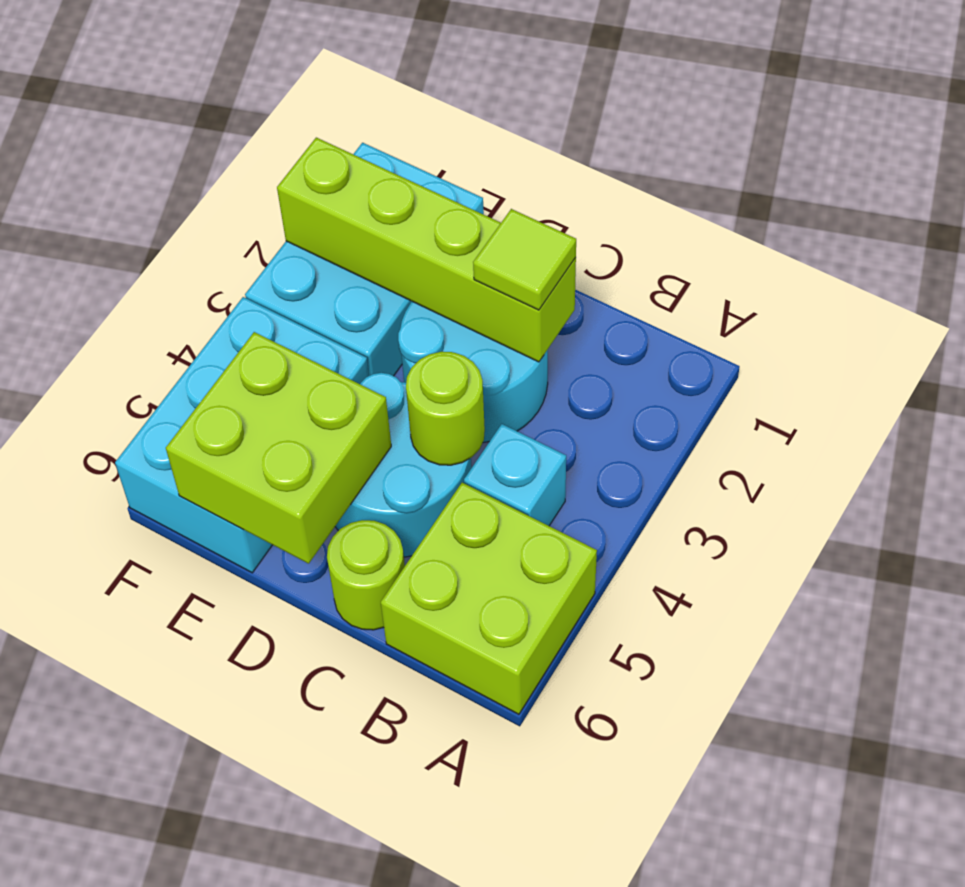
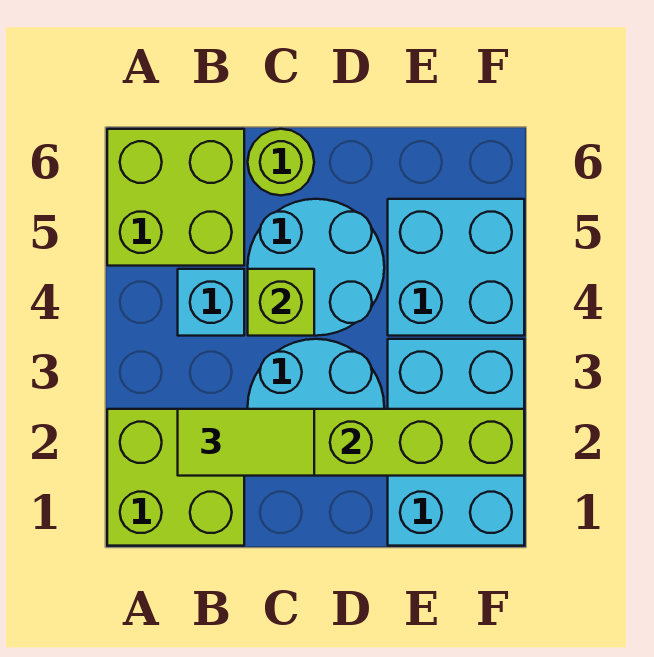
lime tile C2 level 3 -> lime tile B2:C2 level 3
lime round brick C4 level 2 -> lime brick C4 level 2
lime brick D5:E6 level 2 -> lime brick A1:B2 level 1
cyan brick E4:F6 level 1 -> cyan brick E4:F5 level 1

